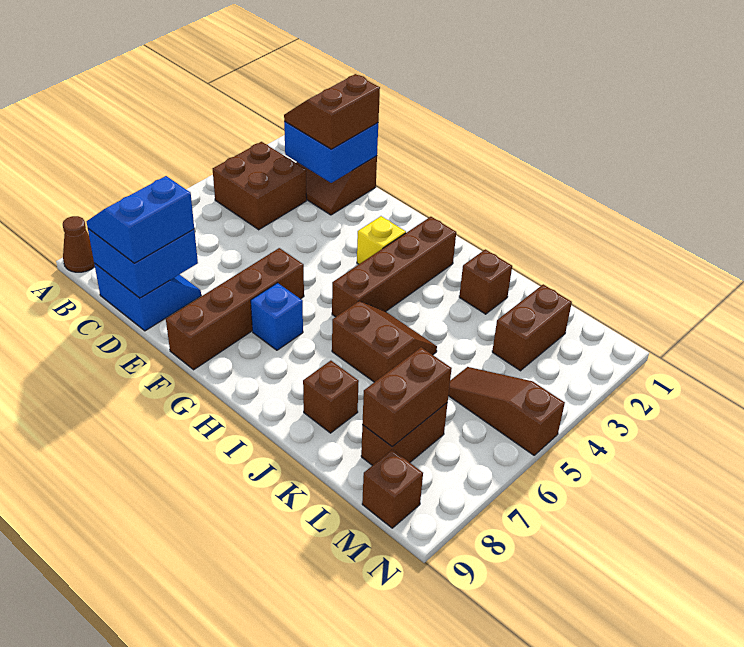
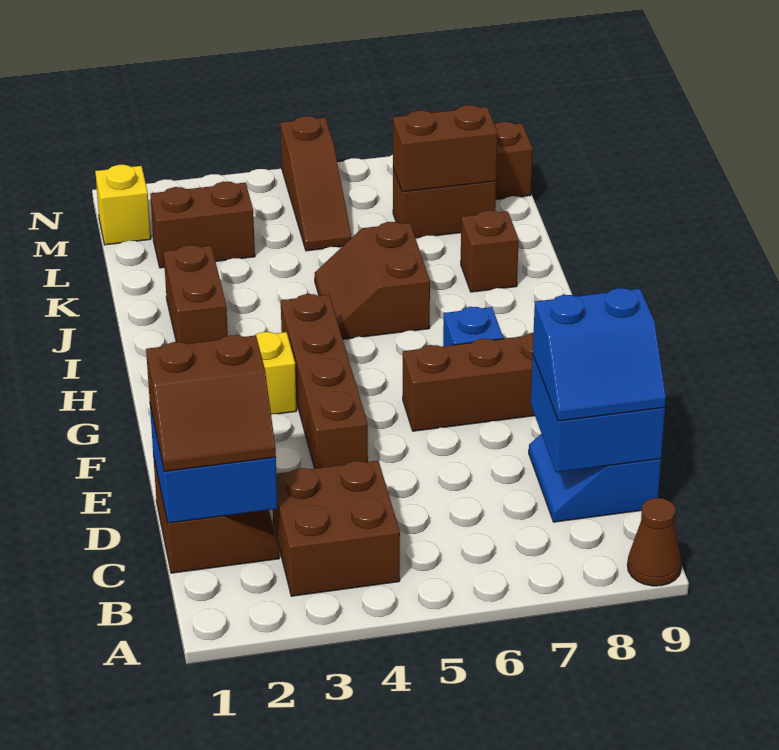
brown brick H2:H5 level 1 -> brown brick E4:H4 level 1
brown brick J2 level 1 -> brown brick I2:J2 level 1
none -> yellow brick M1 level 1

